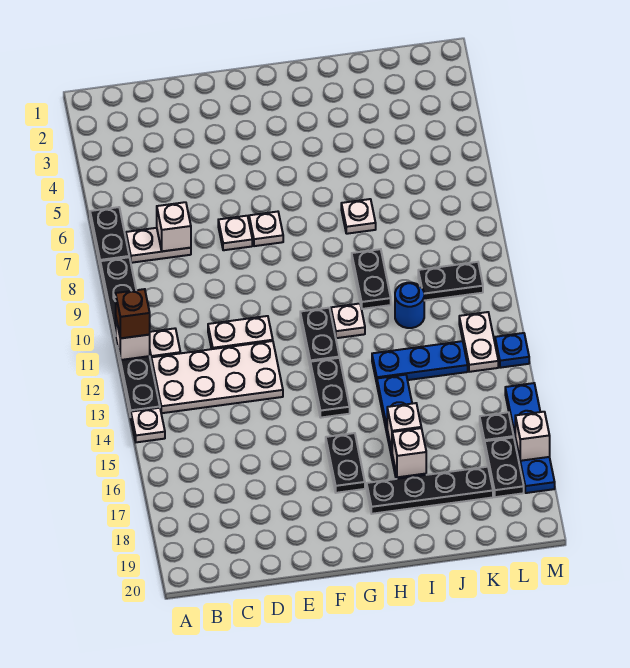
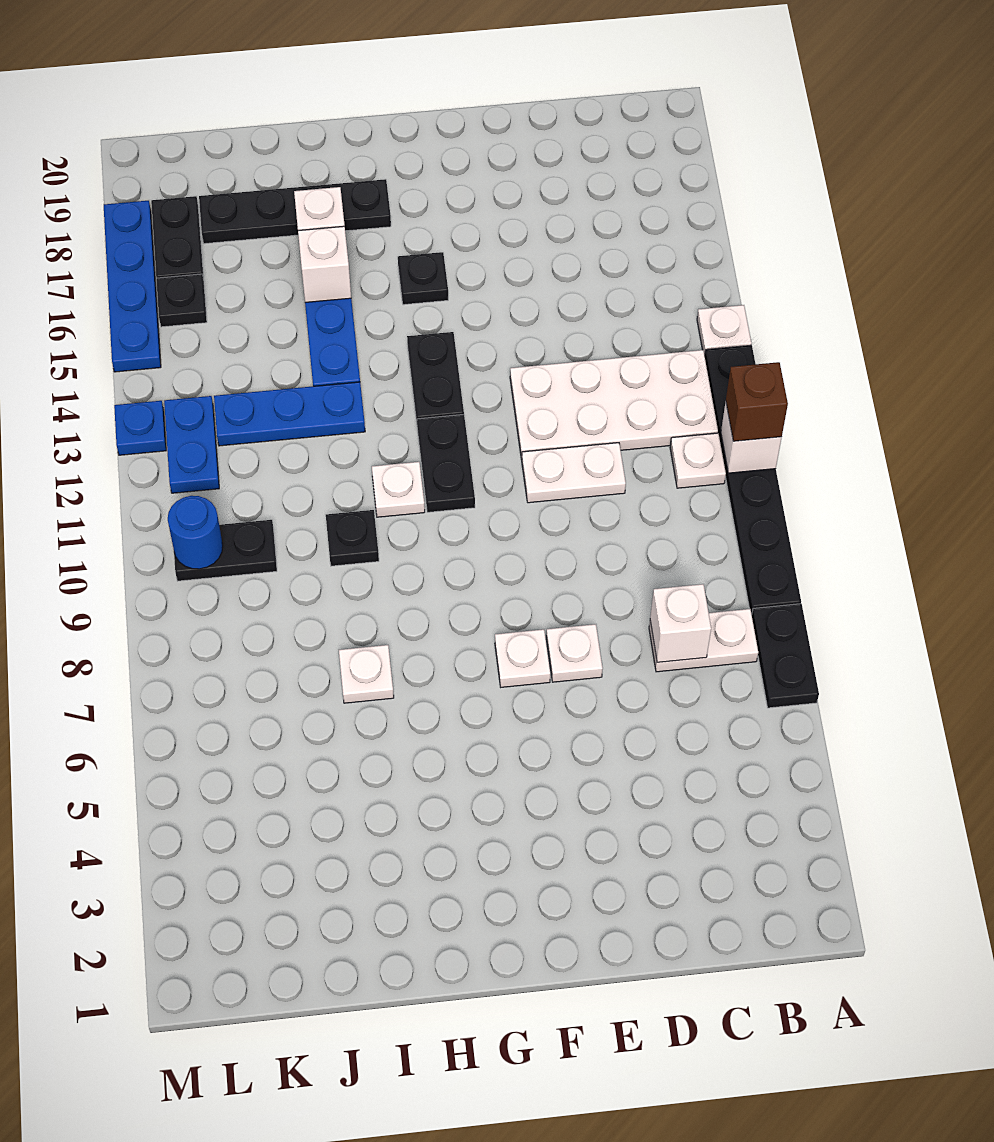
black plate G16:G17 level 1 -> black plate G16 level 1
black plate I9:I10 level 1 -> black plate I10 level 1
blue round brick J11 level 1 -> blue round brick L10 level 2
white plate L12:L13 level 1 -> blue plate L12:L13 level 1
white brick M17 level 2 -> none

